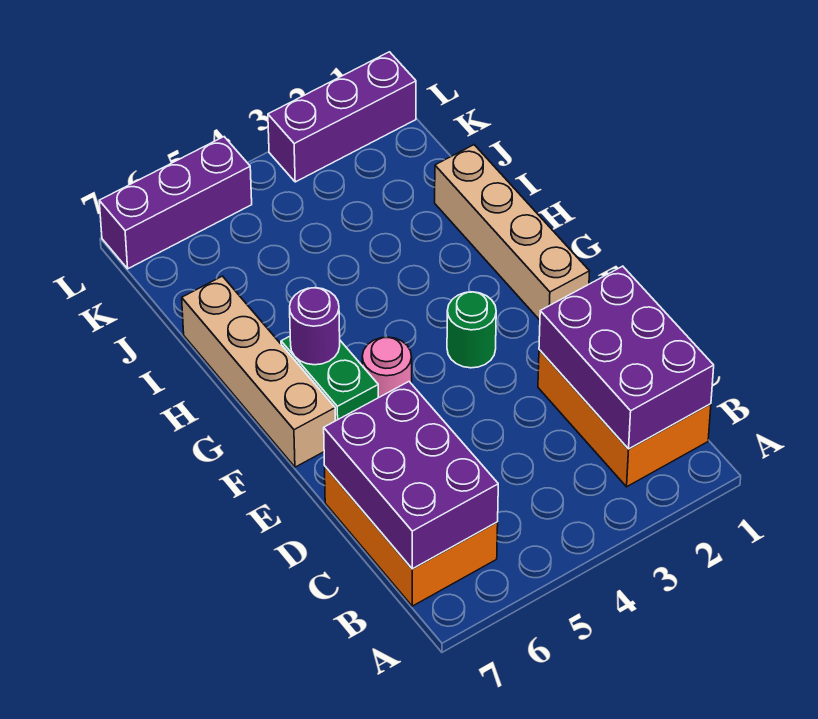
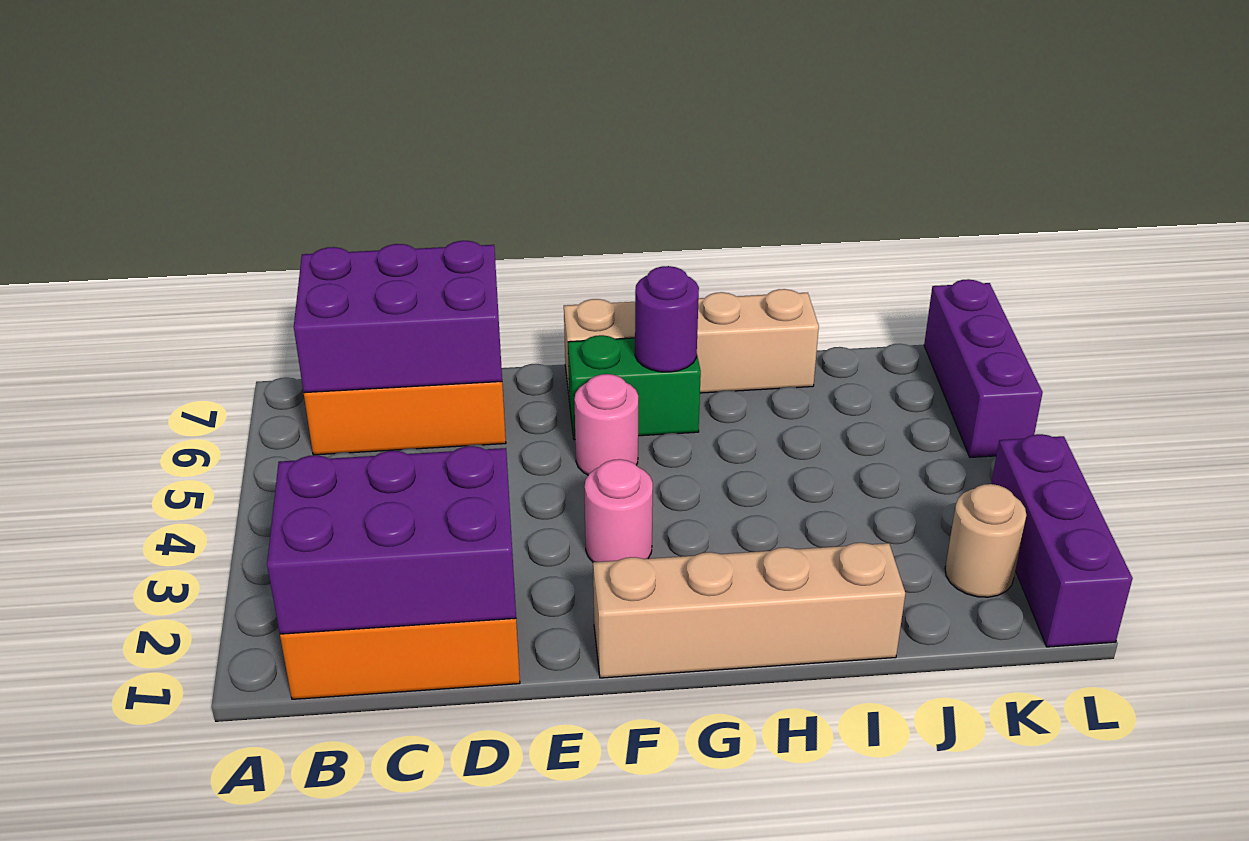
green round brick F3 level 1 -> pink round brick F3 level 1
none -> tan round brick K2 level 1

